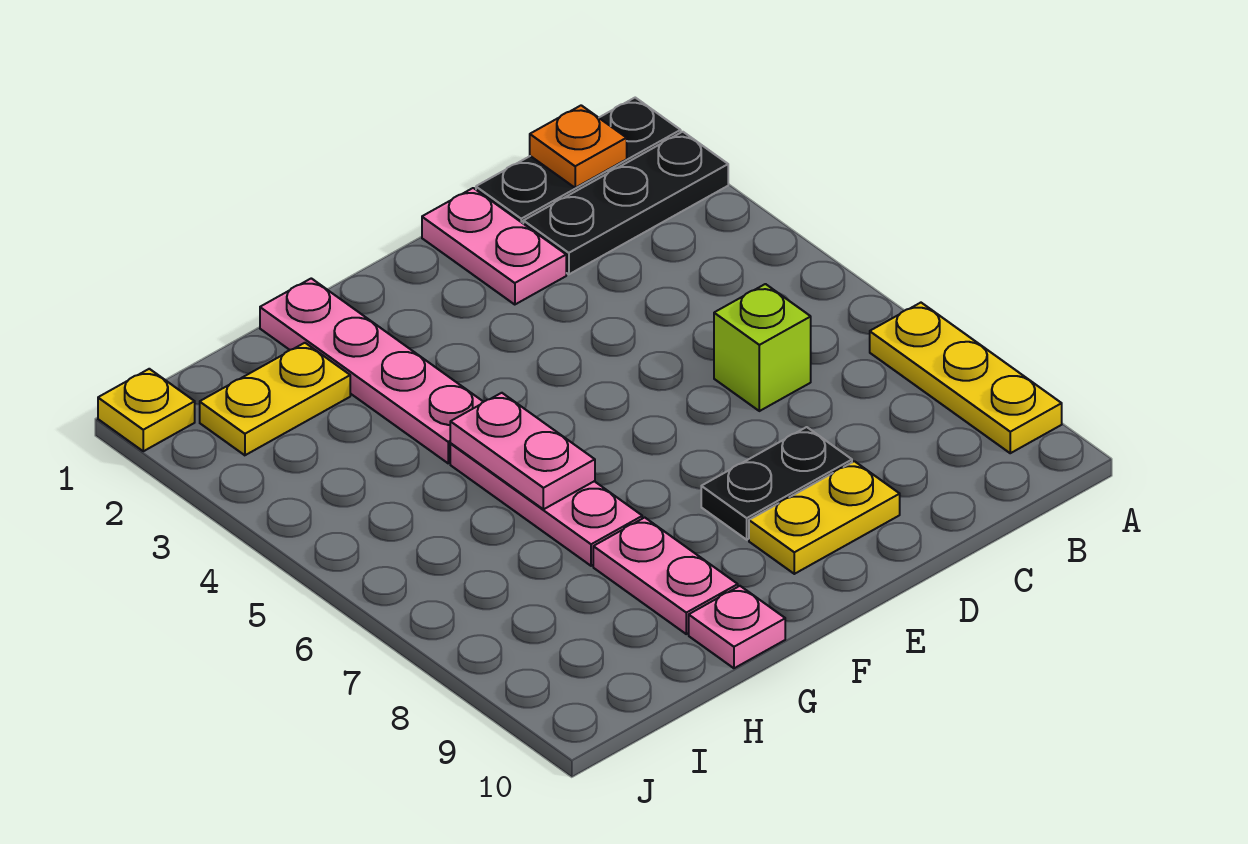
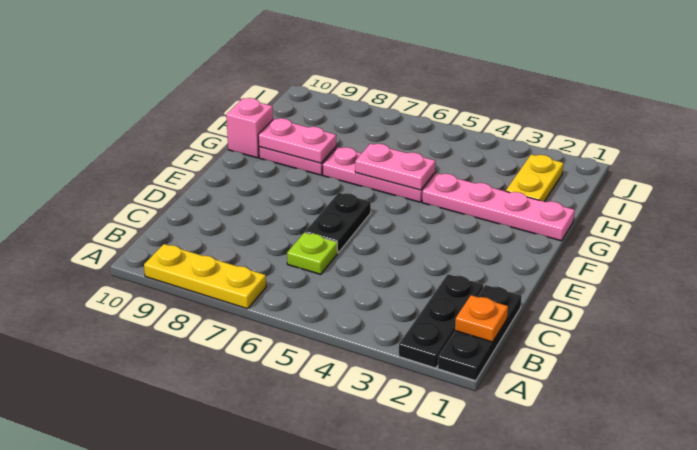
lime brick C6 level 1 -> lime plate C6 level 1
pink plate D1:D2 level 1 -> pink plate G8:G9 level 2
black plate D8:E8 level 1 -> black plate D6:E6 level 1
yellow plate D9:E9 level 1 -> none
pink plate G10 level 1 -> pink brick G10 level 1
yellow plate J1 level 1 -> none

